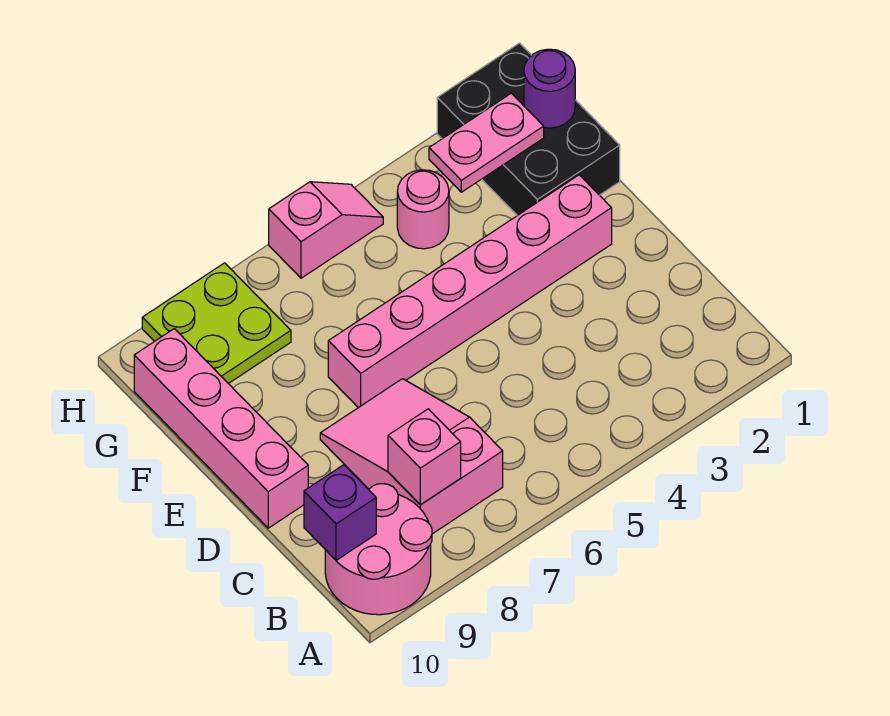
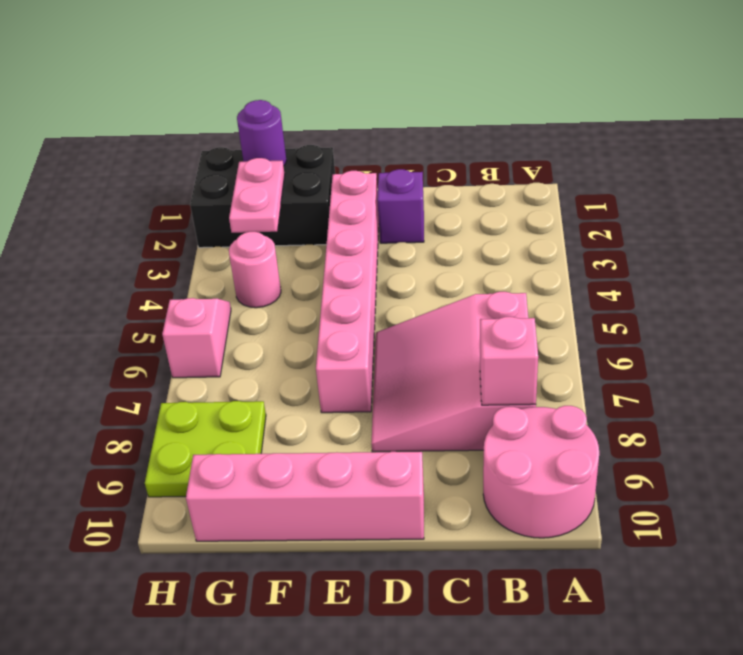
pink slope B7:D8 level 1 top B -> pink slope B6:D8 level 1 top B
purple brick B10 level 2 -> purple brick D2 level 1

